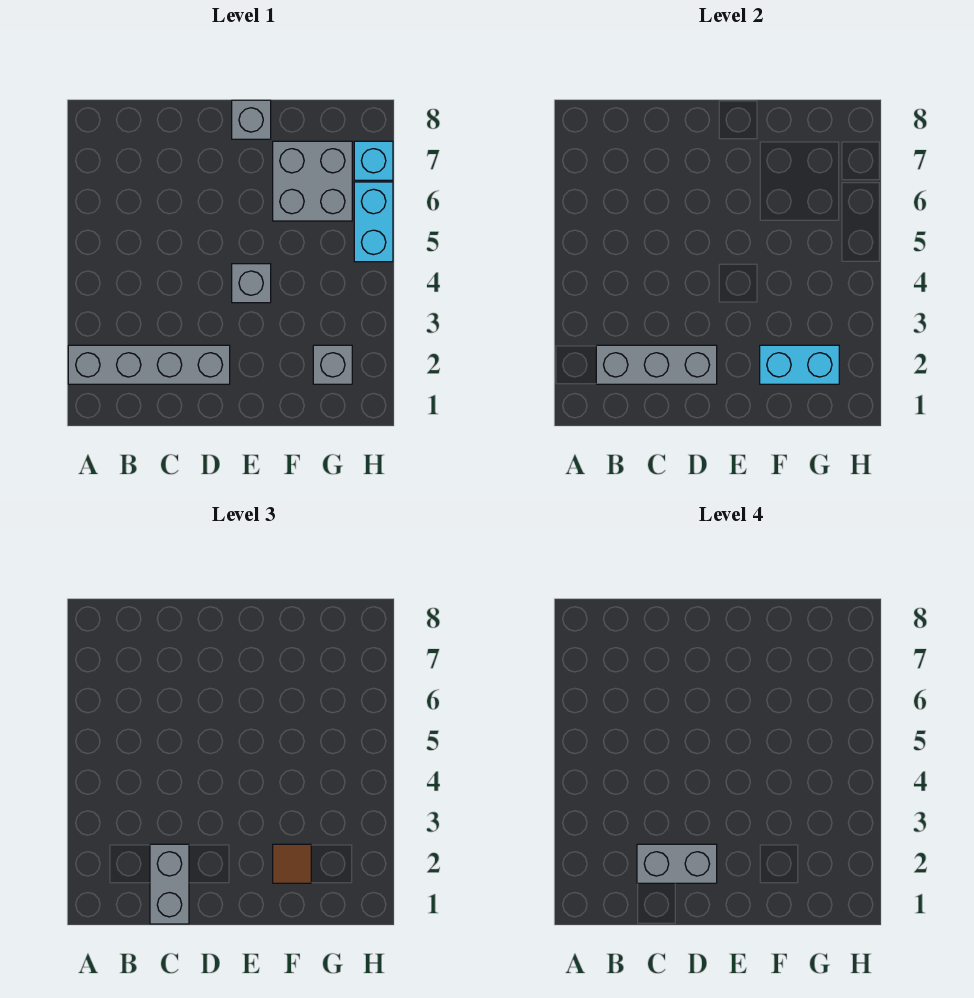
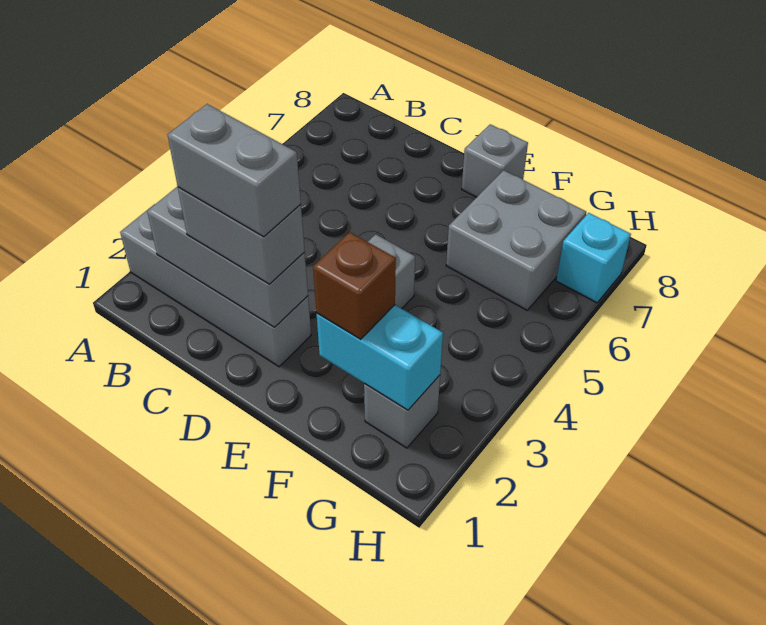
grey brick C1:C2 level 3 -> grey brick C2:D2 level 3
brown tile F2 level 3 -> brown brick F2 level 3
cyan brick H5:H6 level 1 -> none

